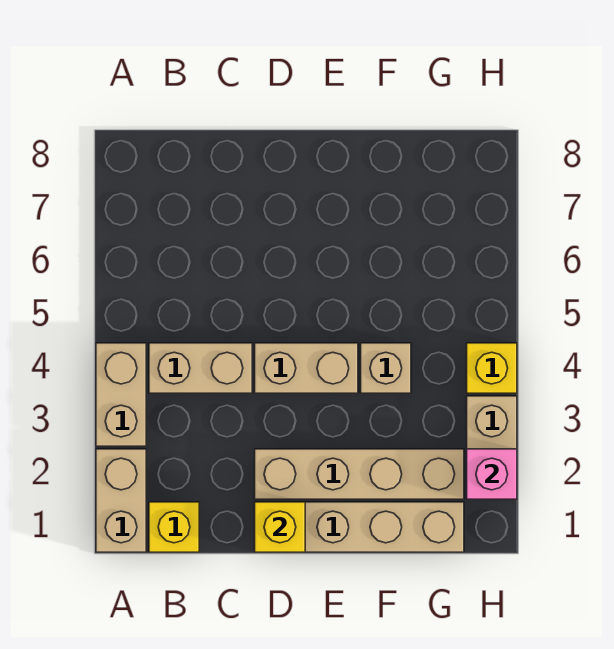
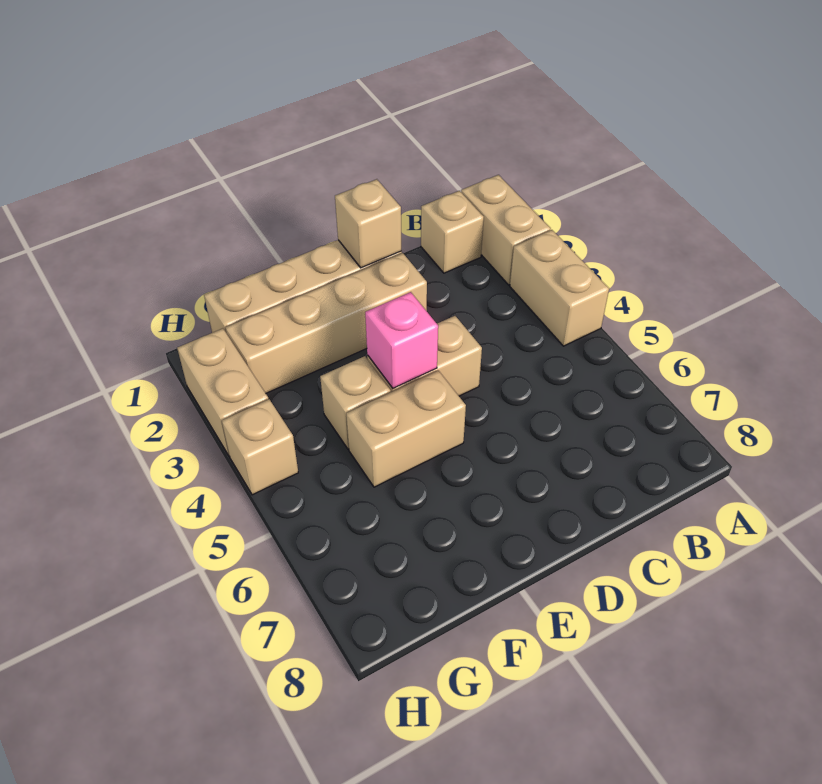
yellow brick B1 level 1 -> tan brick B1 level 1
tan brick B4:C4 level 1 -> tan brick E5:F5 level 1
yellow brick D1 level 2 -> tan brick D1 level 2
pink brick H2 level 2 -> pink brick E4 level 2
yellow brick H4 level 1 -> tan brick H4 level 1

